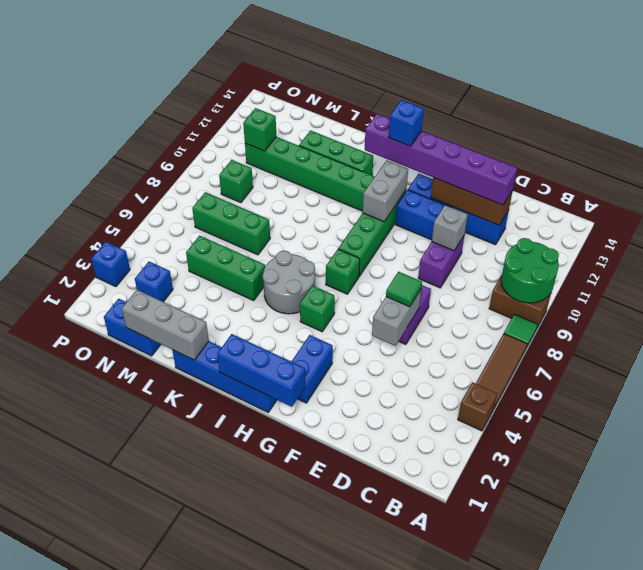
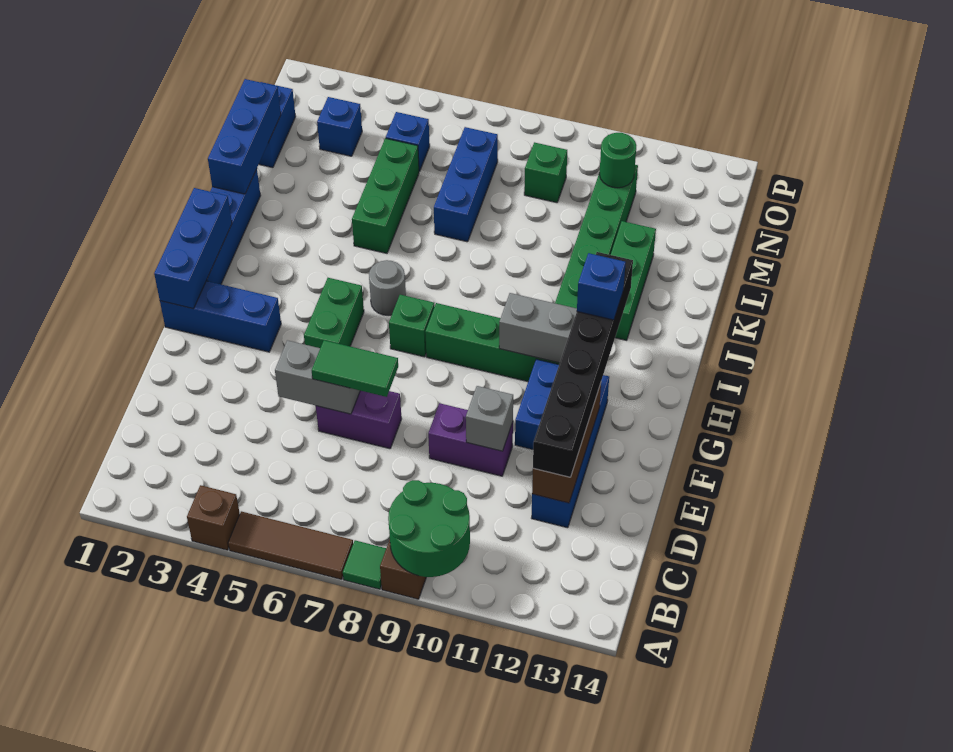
purple brick D12:I12 level 3 -> black brick D12:I12 level 3
green tile E6 level 3 -> green tile E6:E7 level 3
blue brick G2:G3 level 1 -> blue brick G1:G3 level 1
green brick H5 level 1 -> green brick G5:H5 level 1
grey round brick I5:J6 level 1 -> grey round brick I6 level 1
grey brick K1:M1 level 2 -> blue brick K1:M1 level 2
green brick L7:N7 level 1 -> blue brick L7:N7 level 1
green brick N11 level 2 -> green round brick N11 level 2
blue brick P3 level 1 -> blue brick N5 level 1

